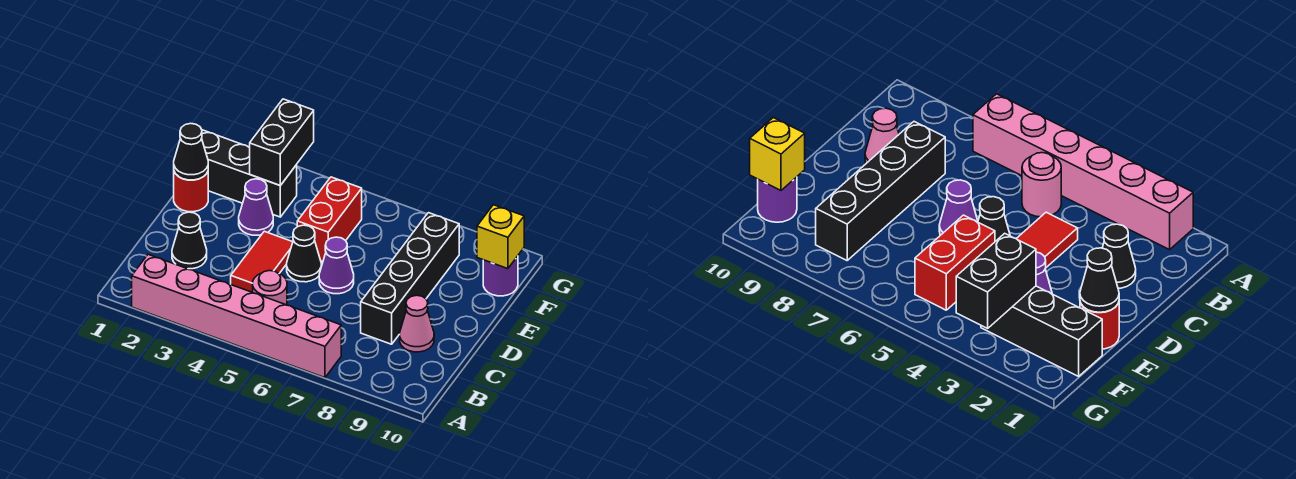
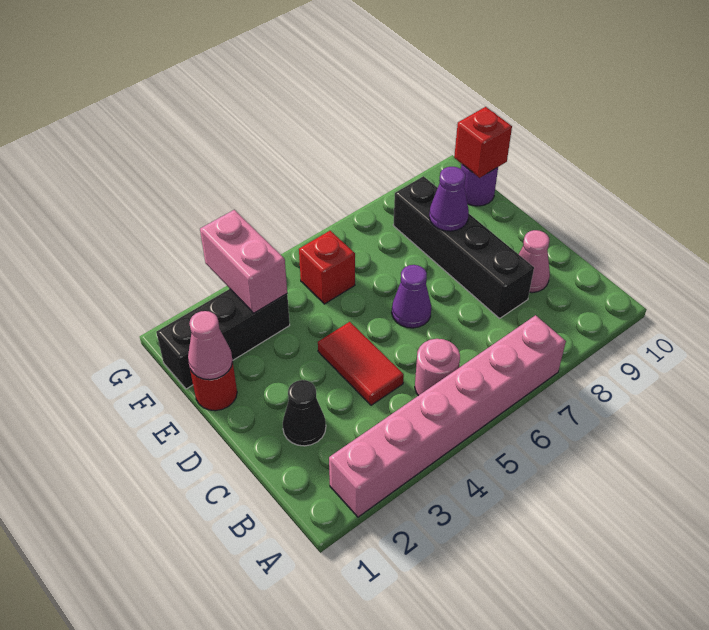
black cone D5 level 1 -> none
black cone E1 level 2 -> pink cone E1 level 2
purple cone E3 level 1 -> purple cone E8 level 2
red brick E5:F5 level 1 -> red brick F5 level 1
black brick F3:G3 level 2 -> pink brick F3:G3 level 2
yellow brick F10 level 2 -> red brick F10 level 2

